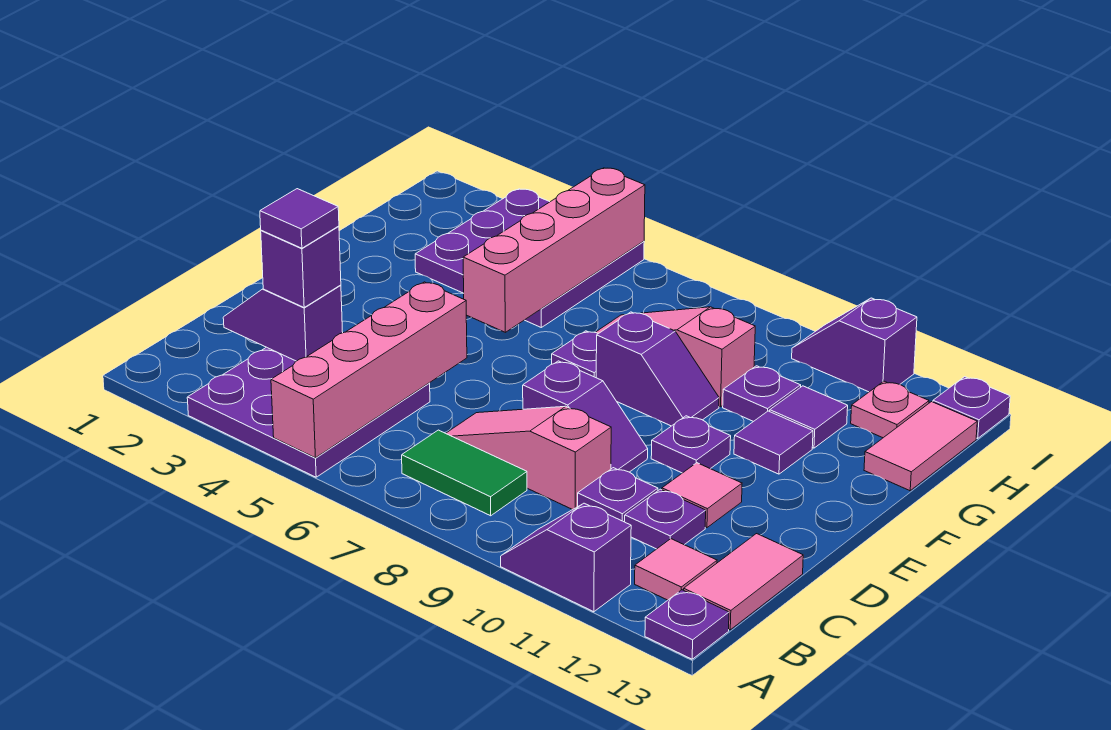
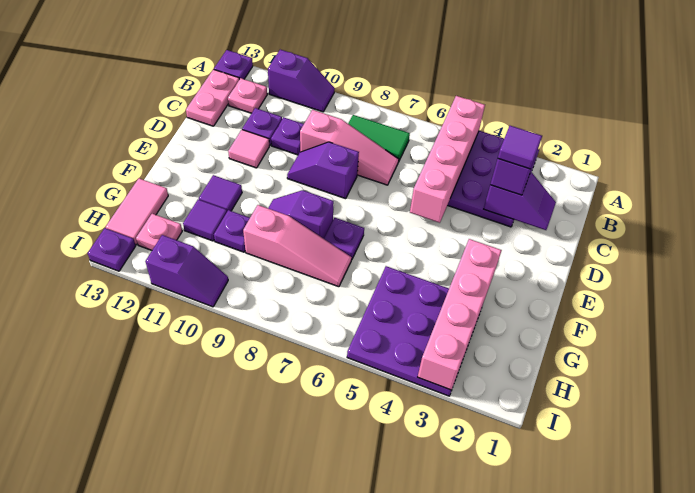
pink tile B12 level 1 -> pink plate B12 level 1
pink tile B13:C13 level 1 -> pink plate B13:C13 level 1
purple plate E10 level 1 -> none
pink brick F5:I5 level 2 -> pink brick F3:I3 level 2

